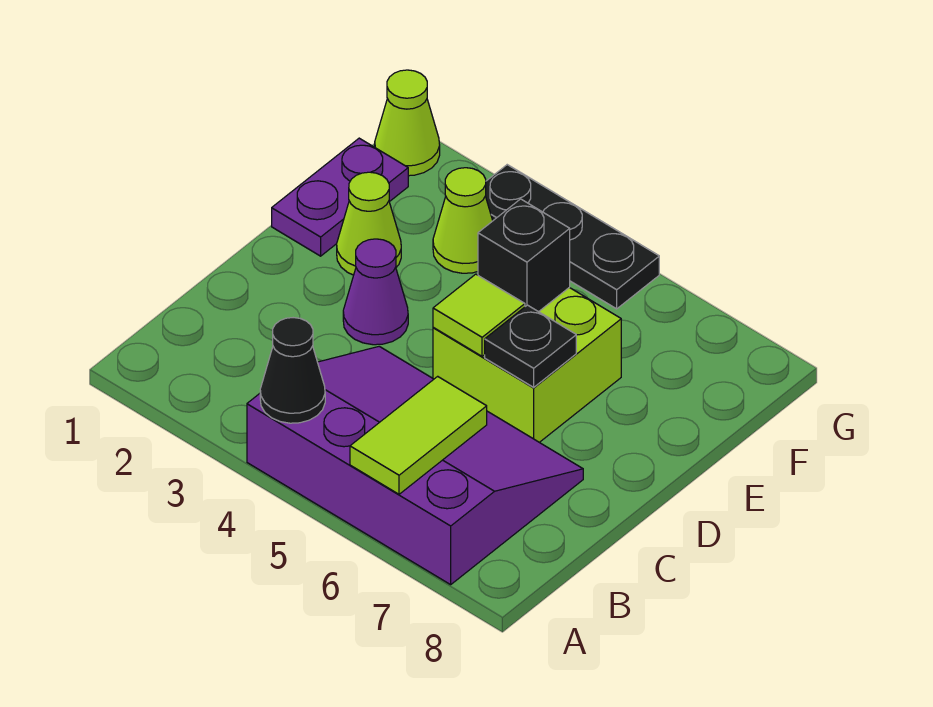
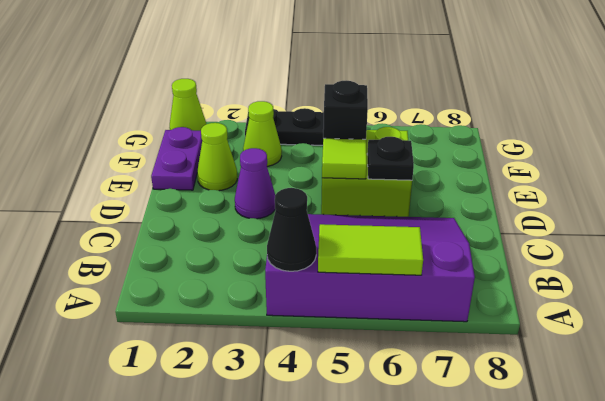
lime tile A6:B6 level 2 -> lime tile A5:A6 level 2

